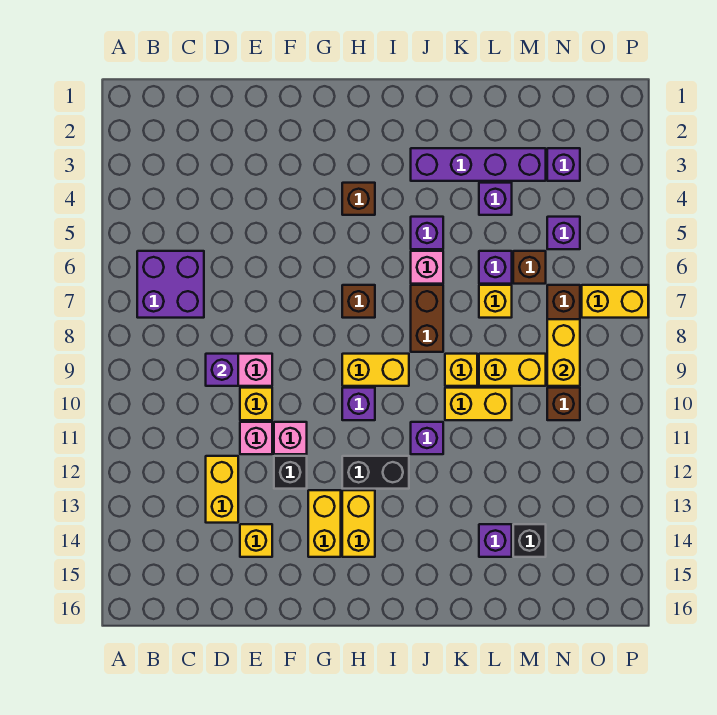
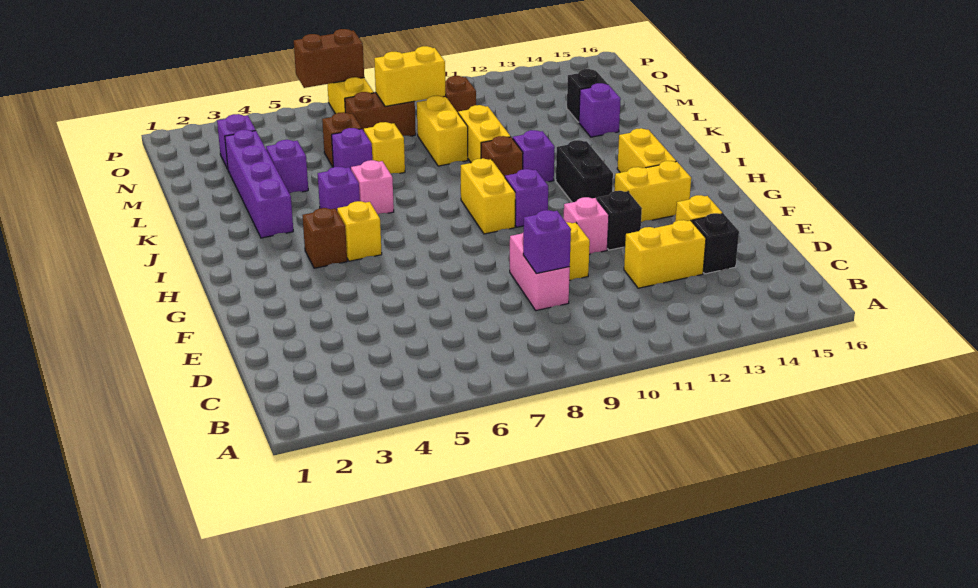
purple brick B6:C7 level 1 -> none
none -> black brick D14 level 1
pink brick E11 level 1 -> none
brown brick H7 level 1 -> brown brick J10 level 1
yellow brick H13:H14 level 1 -> yellow brick H14:I14 level 1
brown brick J7:J8 level 1 -> brown brick P6:P7 level 2
yellow brick K9 level 1 -> yellow brick H5 level 1
purple brick N5 level 1 -> none

